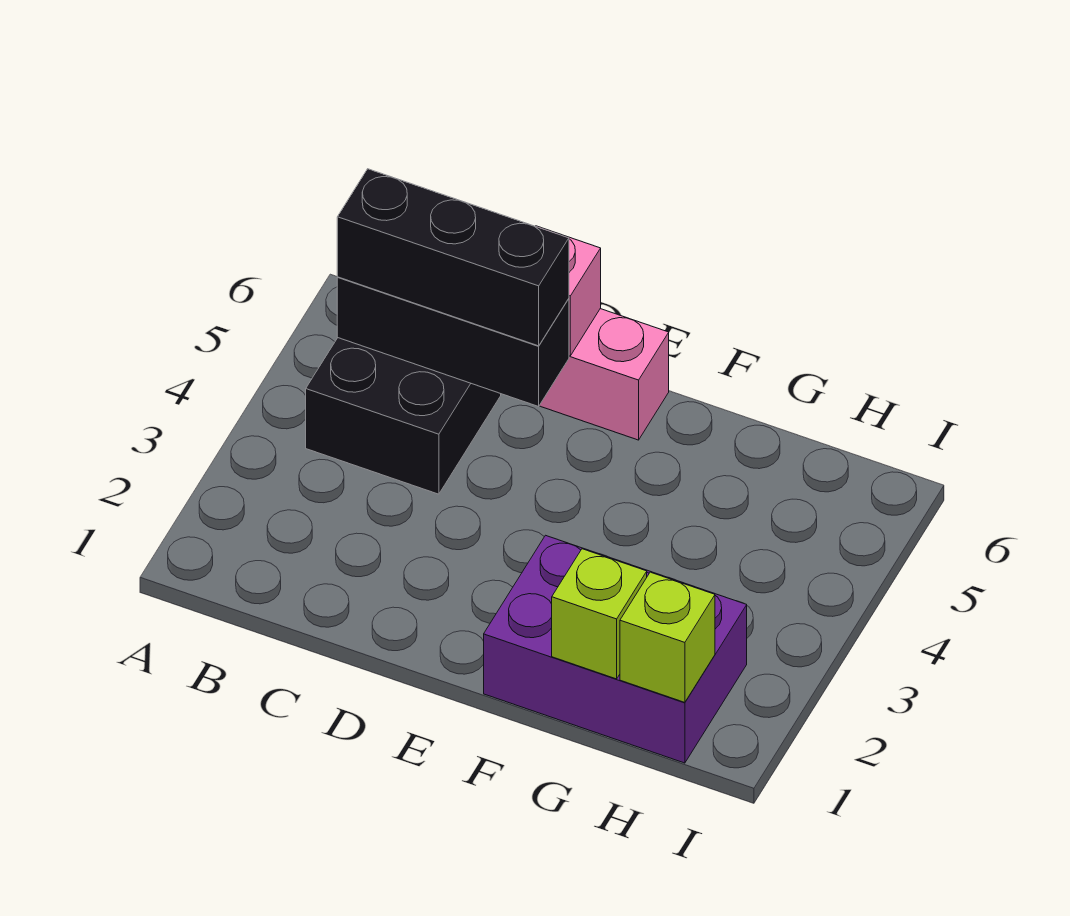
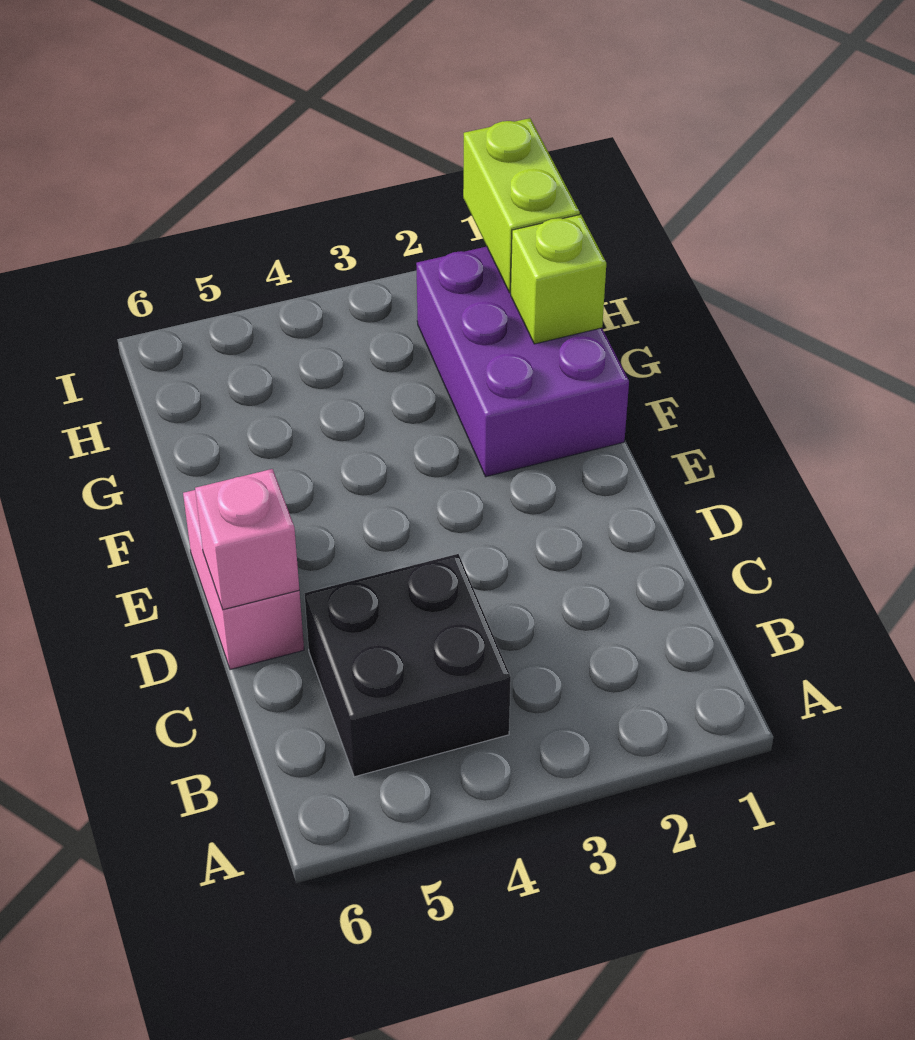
black brick B5:D5 level 2 -> none
black brick B5:D5 level 3 -> none
lime brick H1 level 2 -> lime brick H1:I1 level 2

